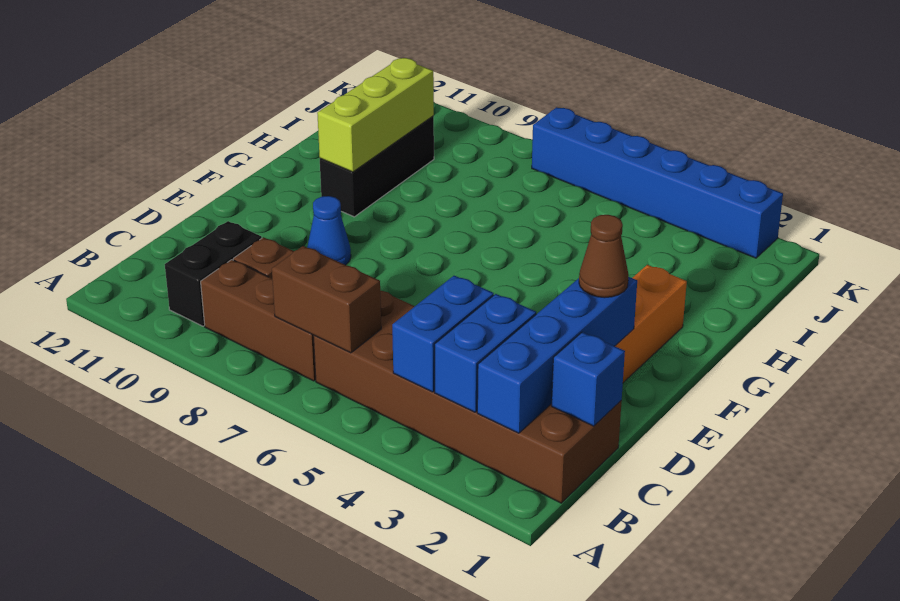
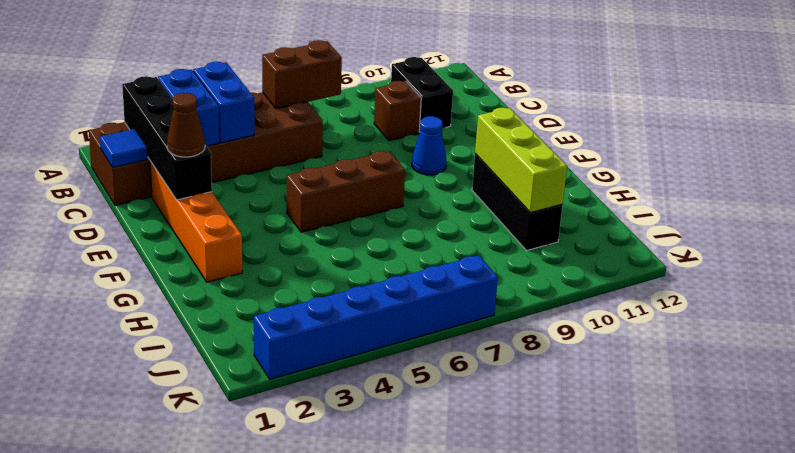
blue brick B2:E2 level 2 -> black brick B2:E2 level 2
brown brick B7:B9 level 1 -> brown brick F5:F7 level 1
blue brick C1 level 2 -> blue tile C1 level 2

